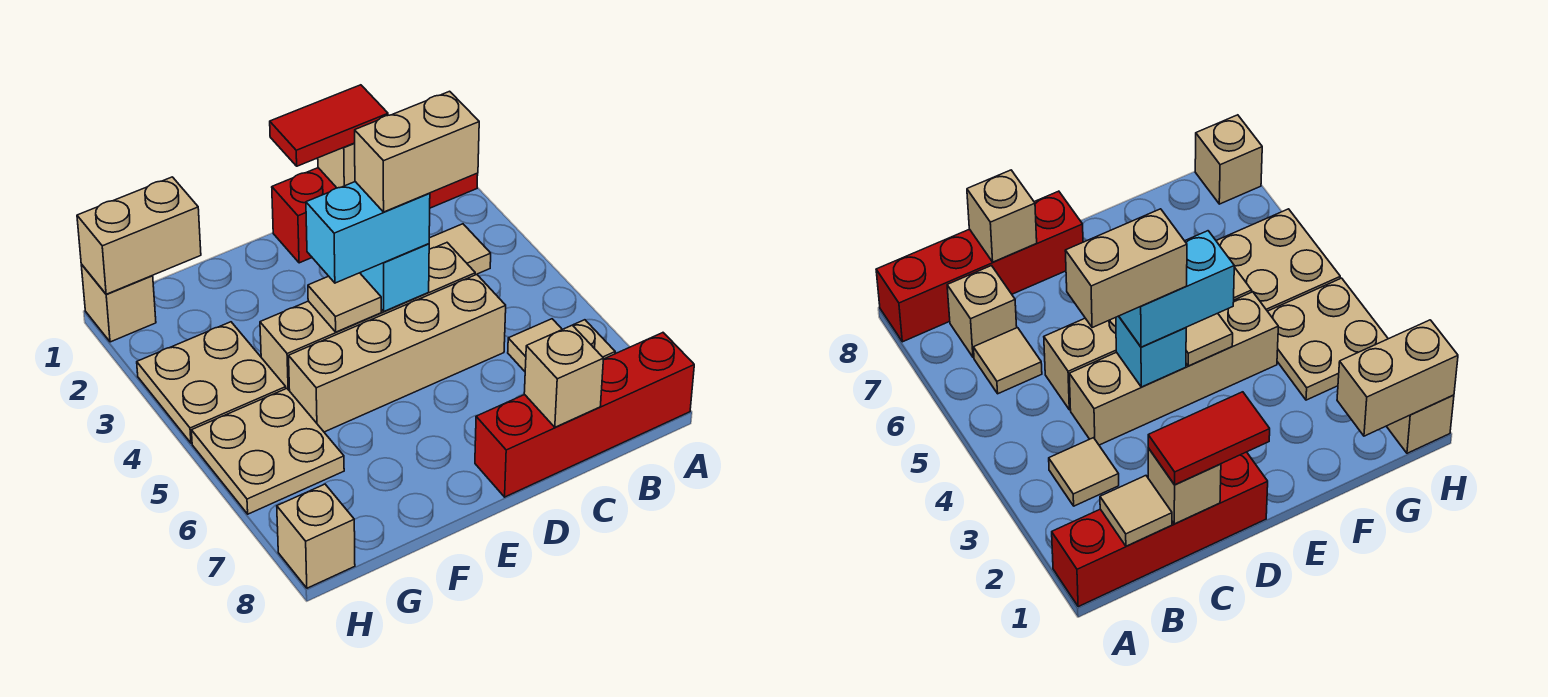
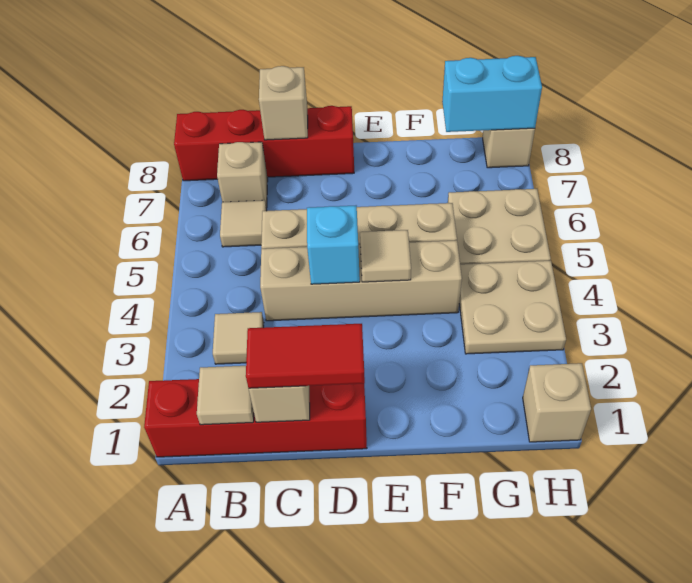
tan brick C4:D4 level 4 -> none
cyan brick D4:E4 level 3 -> cyan brick G8:H8 level 2
tan brick G1:H1 level 2 -> none

